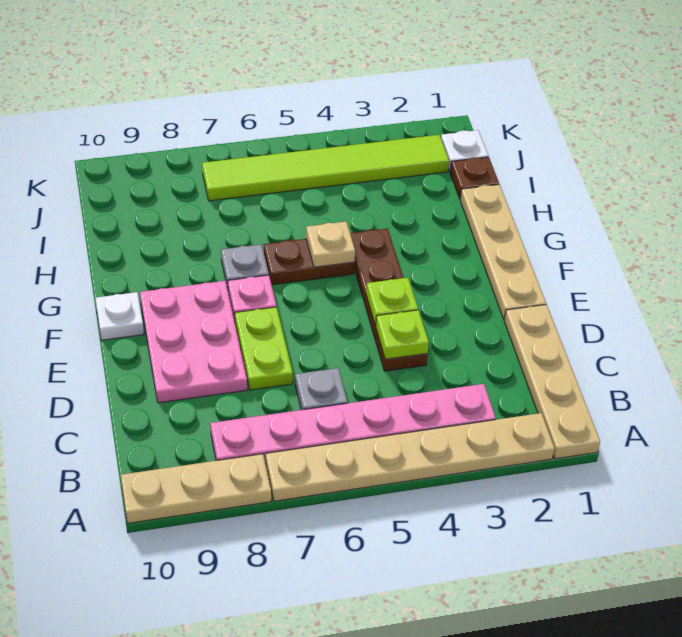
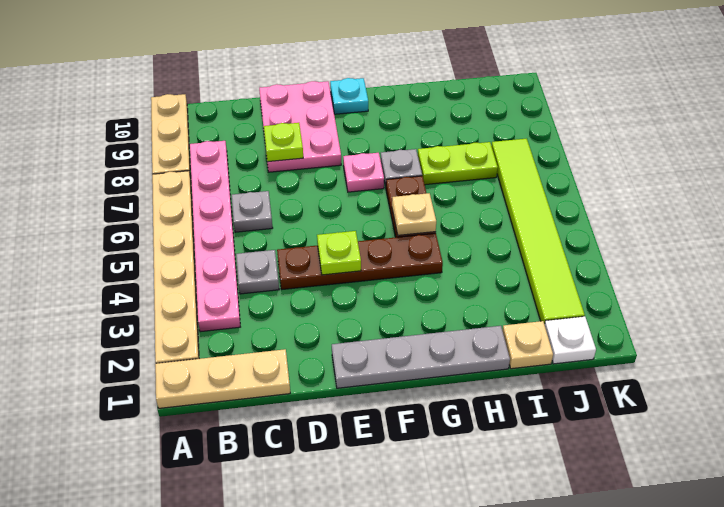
tan plate A1:D1 level 1 -> tan plate A1:C1 level 1
none -> grey plate C4 level 1
lime plate D4 level 2 -> lime plate D8 level 2
lime plate D7:E7 level 1 -> lime plate H7:I7 level 1
pink plate D8:F9 level 1 -> pink plate D8:E10 level 1
tan plate E1:H1 level 1 -> grey plate E1:H1 level 1
white plate F10 level 1 -> cyan plate F10 level 1
brown plate I1 level 1 -> tan plate I1 level 1

